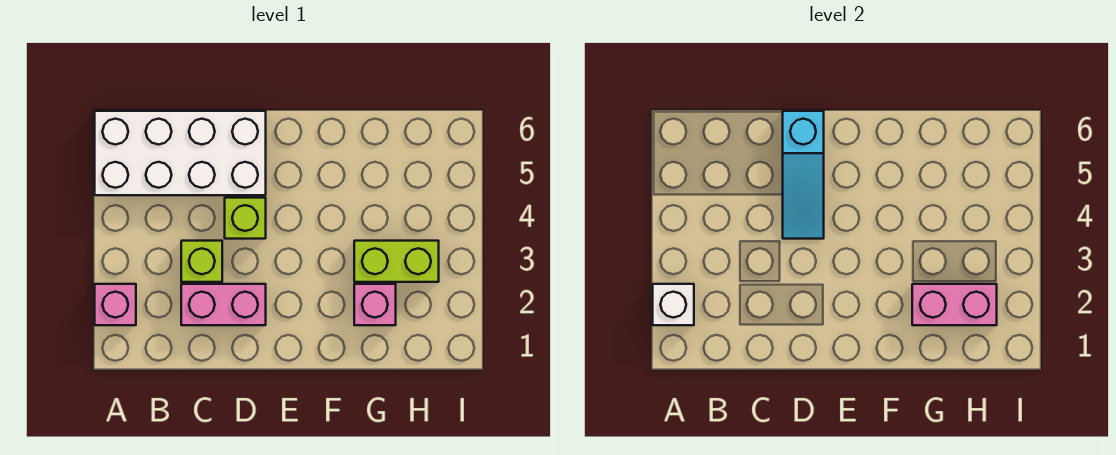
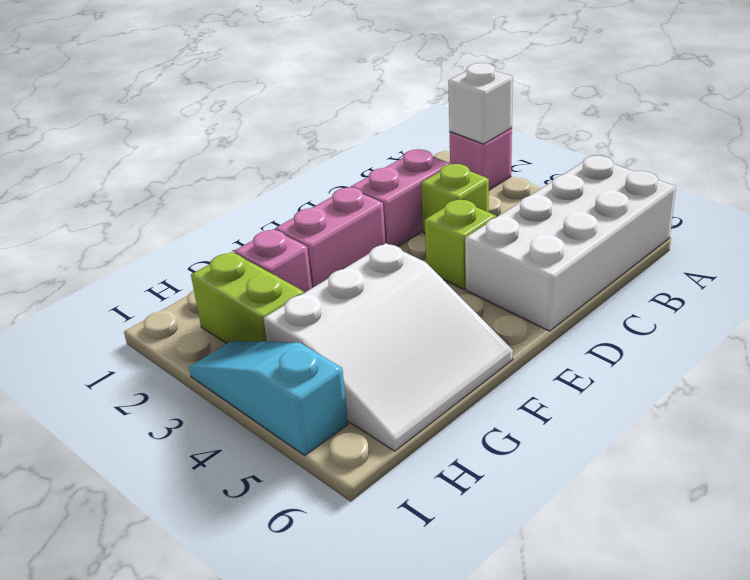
cyan slope D4:D6 level 2 top 6 -> cyan slope I3:I5 level 1 top 5
none -> white slope F4:H6 level 1 top 4
pink brick G2:H2 level 2 -> pink brick E2:F2 level 1
lime brick G3:H3 level 1 -> lime brick H2:H3 level 1

